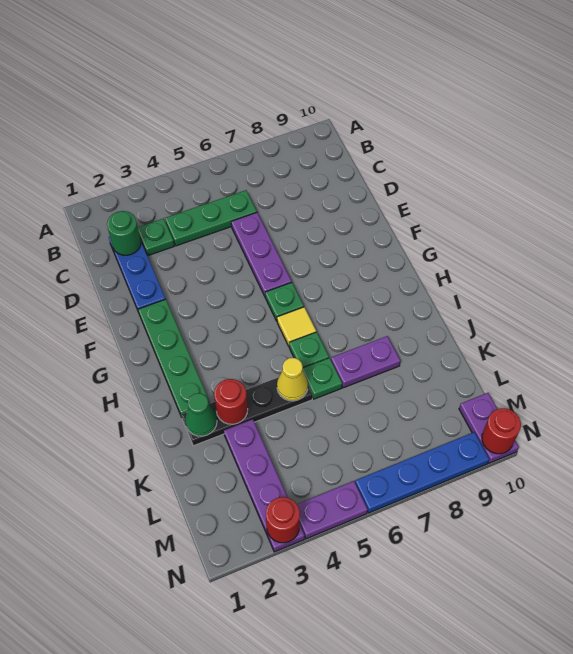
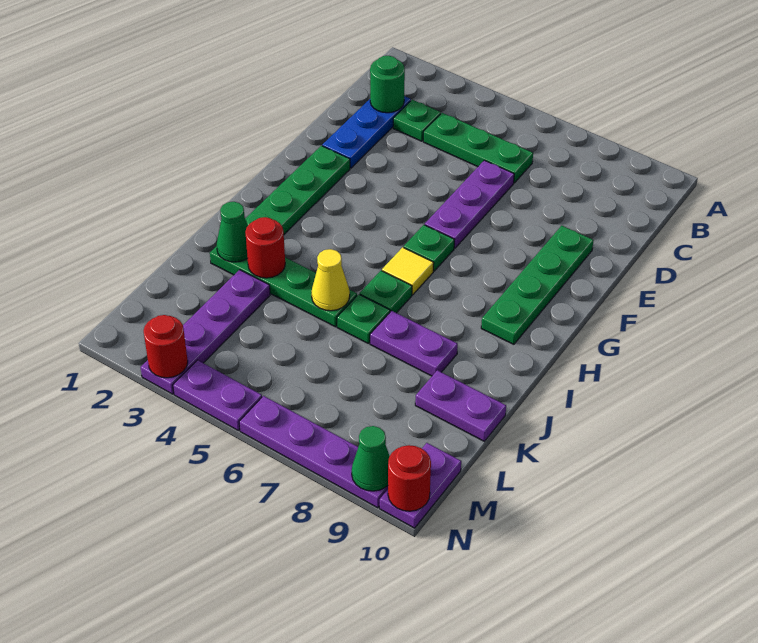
none -> green plate E9:H9 level 1
black plate J2:J5 level 1 -> green plate J2:J5 level 1
none -> purple plate K9:K10 level 1
blue plate N6:N9 level 1 -> purple plate N6:N9 level 1
none -> green cone N9 level 2

